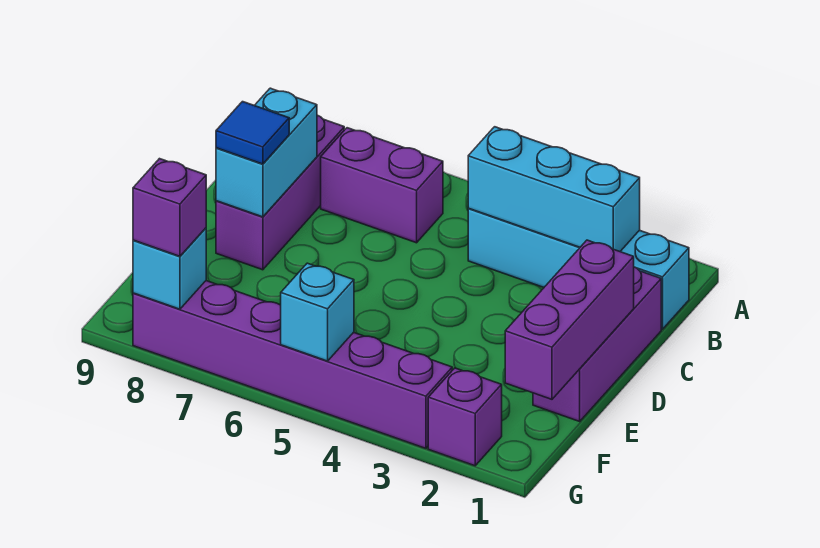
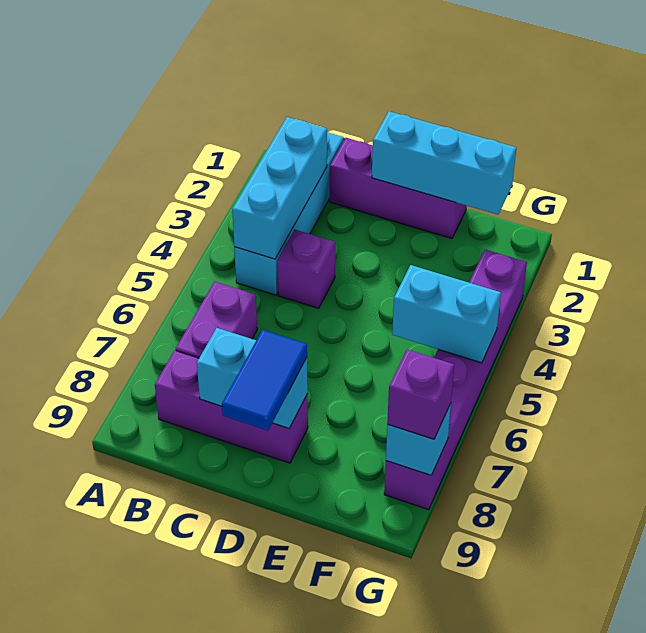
purple brick D1:F1 level 2 -> cyan brick D1:F1 level 2
blue tile D8 level 3 -> blue tile D8:D9 level 3
purple brick G2 level 1 -> purple brick C4 level 1
cyan brick G5 level 2 -> cyan brick F5:G5 level 2

